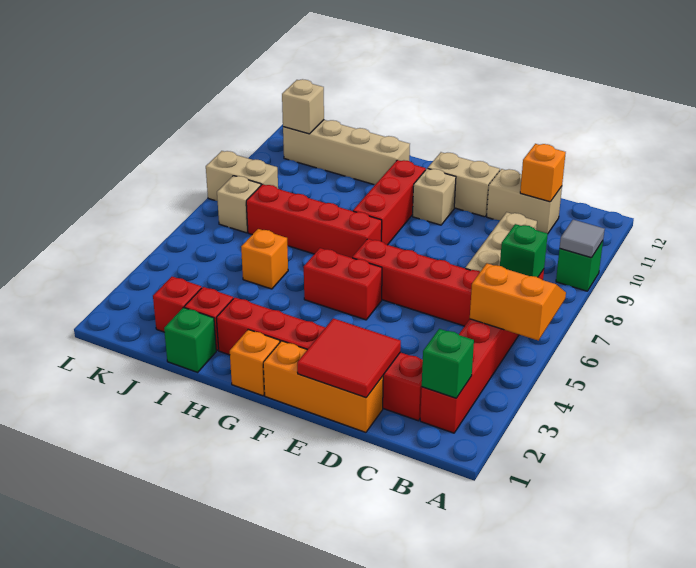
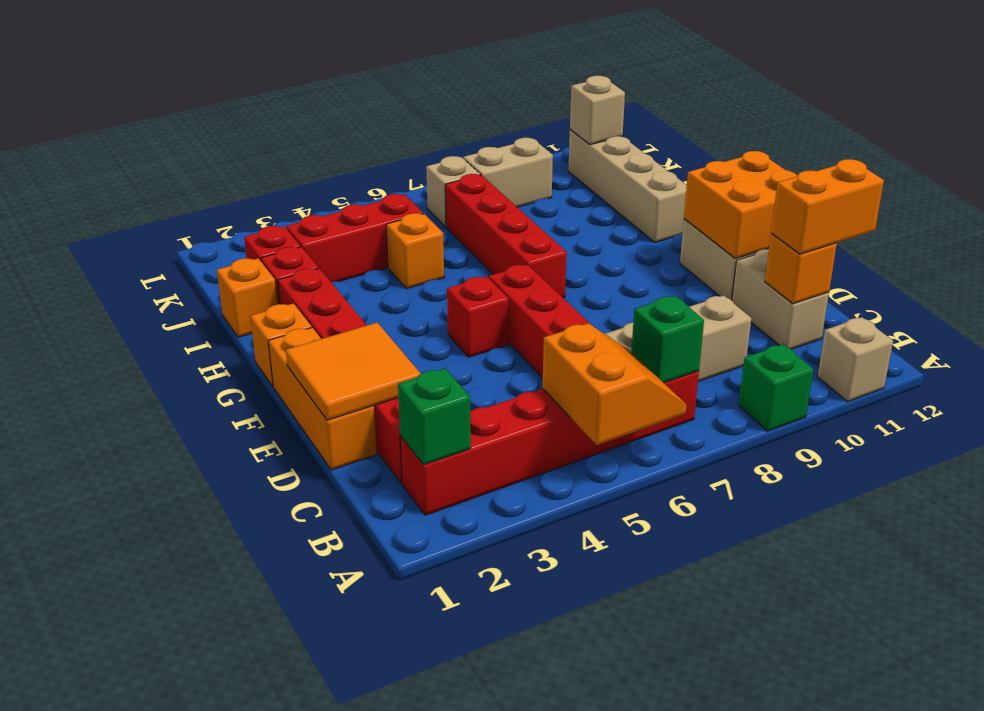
grey tile A9 level 2 -> none
none -> orange brick C11:C12 level 3
red tile D1:E2 level 2 -> orange tile D1:E2 level 2
none -> orange brick E11:F12 level 2
red brick F5:G5 level 1 -> red brick F5 level 1
tan brick F10 level 1 -> tan brick A11 level 1
red brick G8:G10 level 1 -> red brick J3:J5 level 1
green brick I1 level 1 -> orange brick I1 level 1
tan brick K8:L8 level 1 -> tan brick K8:K9 level 1

